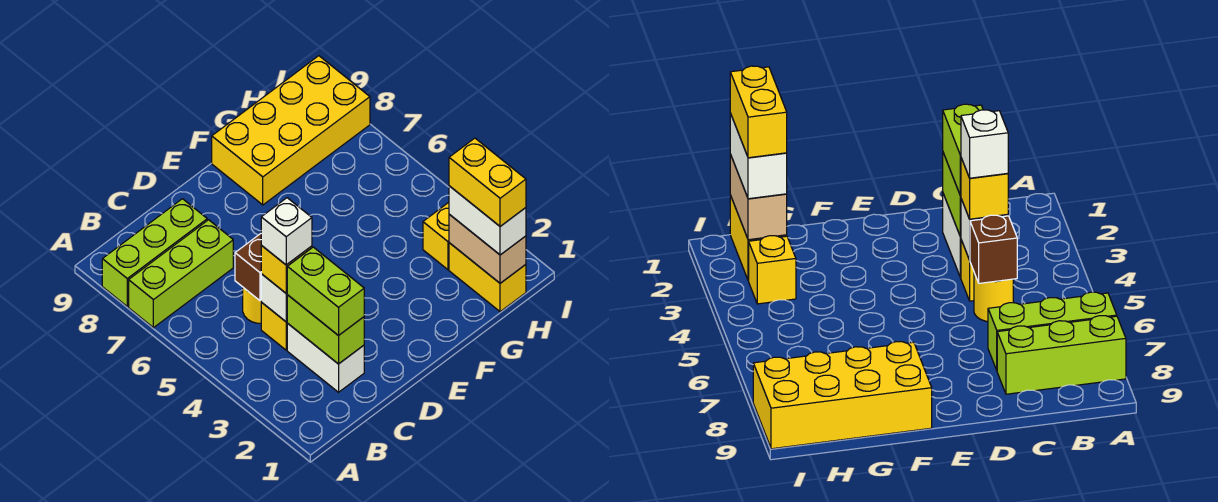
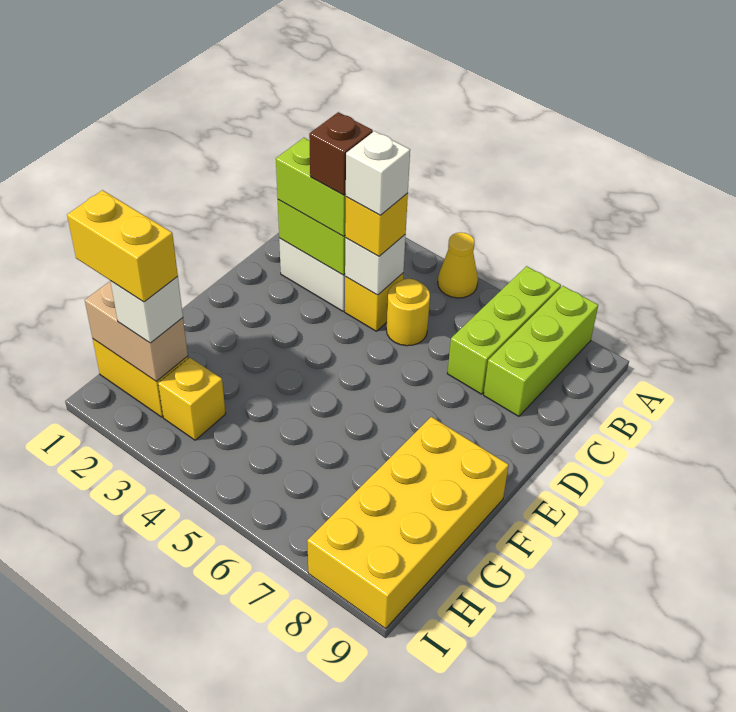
none -> yellow cone A5 level 1
brown brick C5 level 2 -> brown brick C3 level 4
white brick H1:H2 level 3 -> white brick H2 level 3

